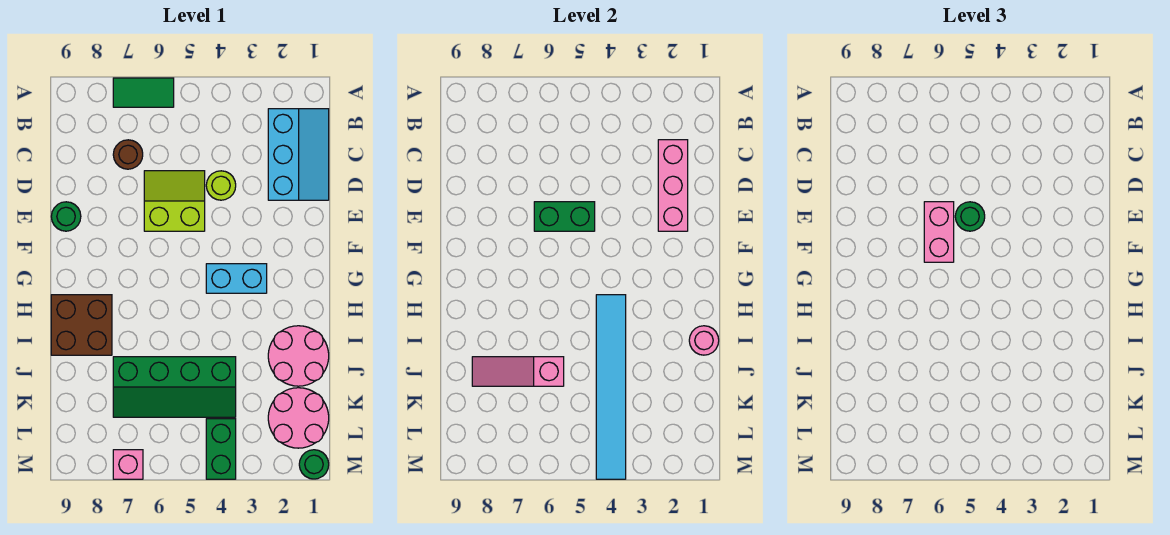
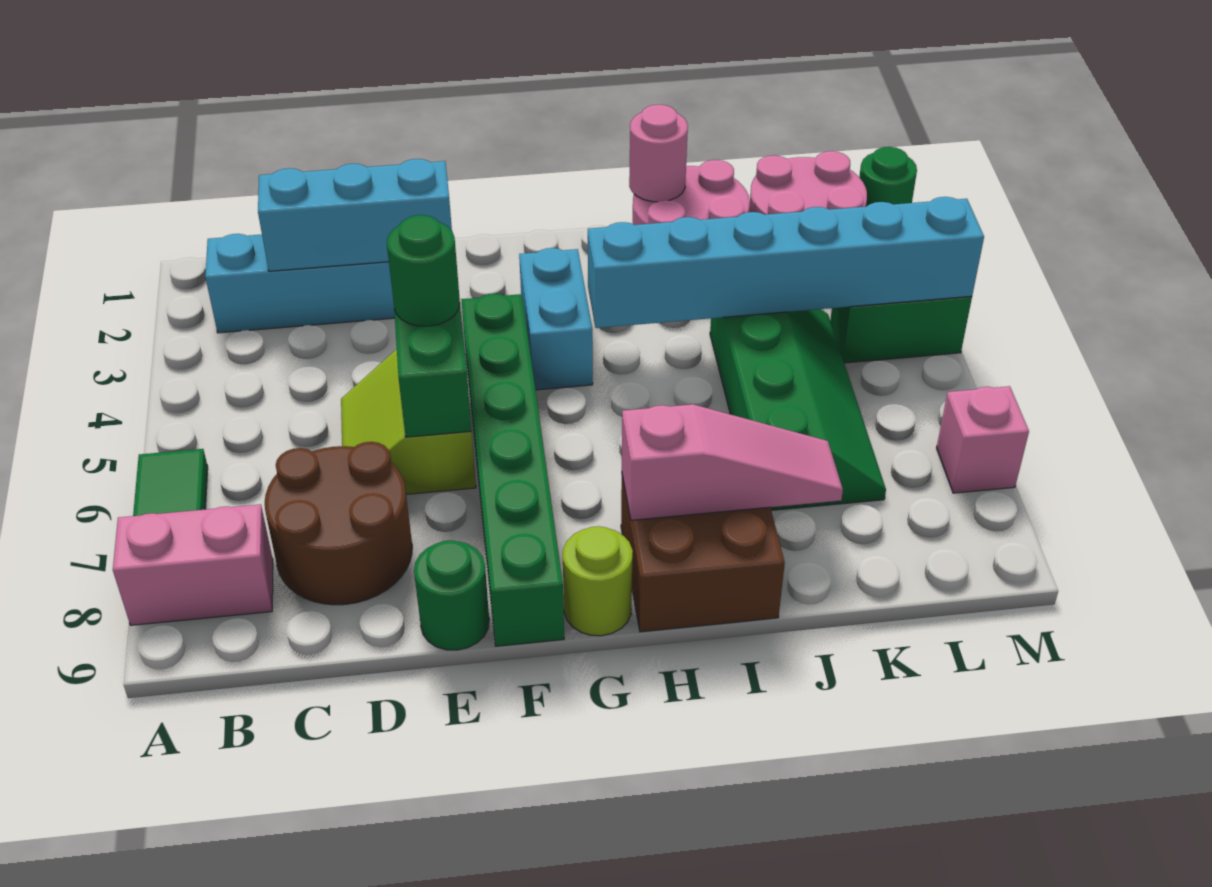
pink brick C2:E2 level 2 -> cyan brick C2:E2 level 2
brown round brick C7 level 1 -> brown round brick C7:D8 level 1
lime round brick D4 level 1 -> lime round brick G9 level 1
pink brick E6:F6 level 3 -> pink brick A8:B8 level 1
none -> green brick F4:F9 level 1
cyan tile H4:M4 level 2 -> cyan brick H4:M4 level 2
pink slope J6:J8 level 2 top 6 -> pink slope H8:J8 level 2 top H

